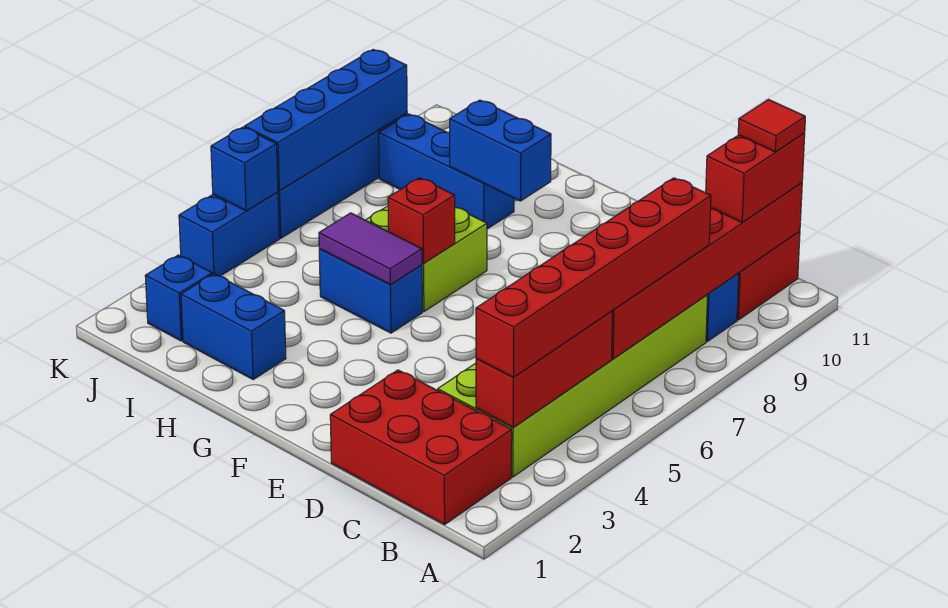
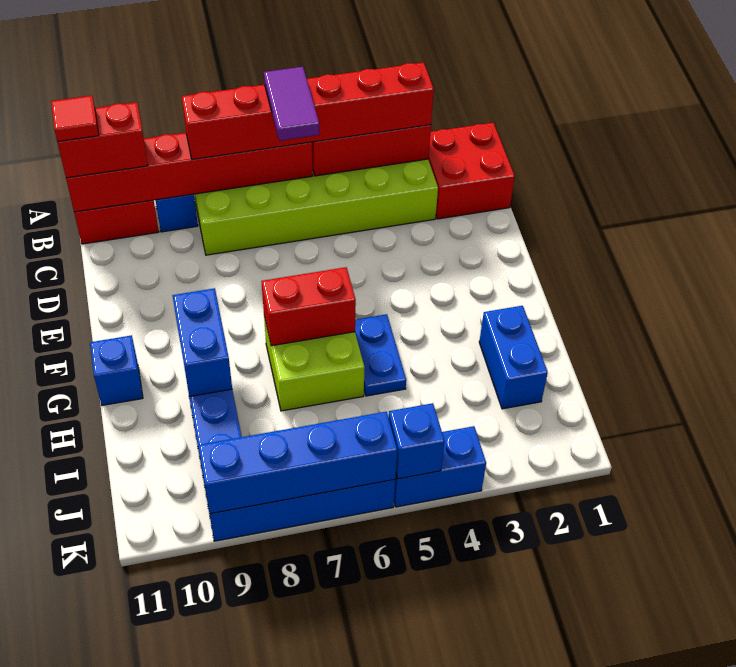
red brick B1:D2 level 1 -> red brick B1:C2 level 1
blue brick G5:H5 level 1 -> blue plate G5:H5 level 1
purple tile G5:H5 level 2 -> purple tile B6:C6 level 4
red brick G6 level 2 -> red brick G6:G7 level 2
blue brick J2 level 1 -> blue brick G11 level 1

